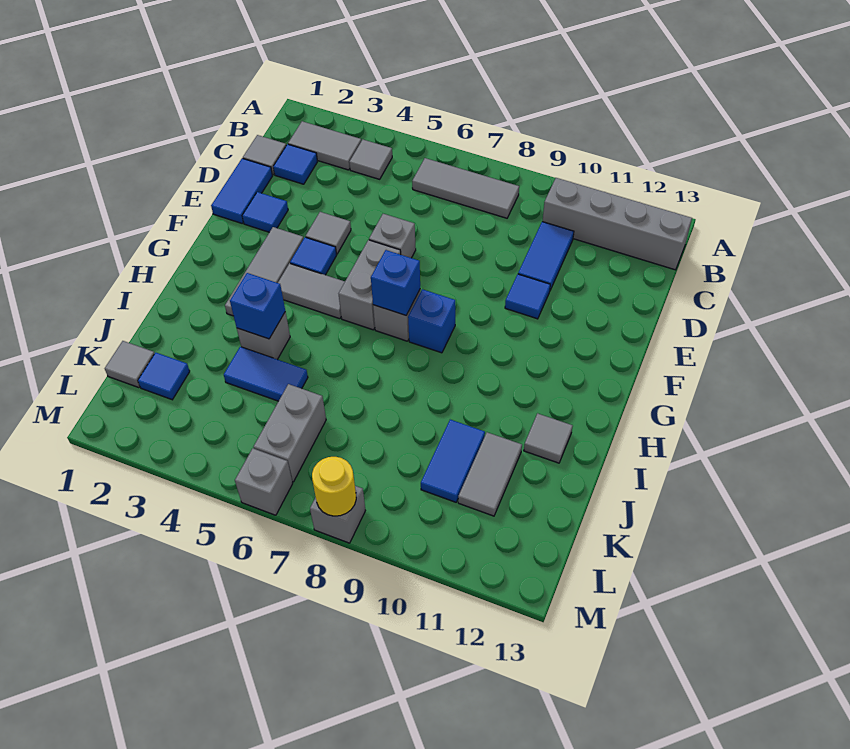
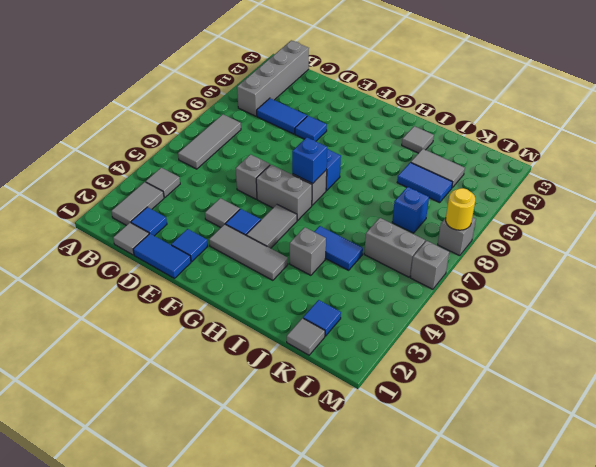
blue brick I4 level 2 -> blue brick K8 level 1
blue tile J4:J5 level 1 -> blue tile I5:J5 level 1

